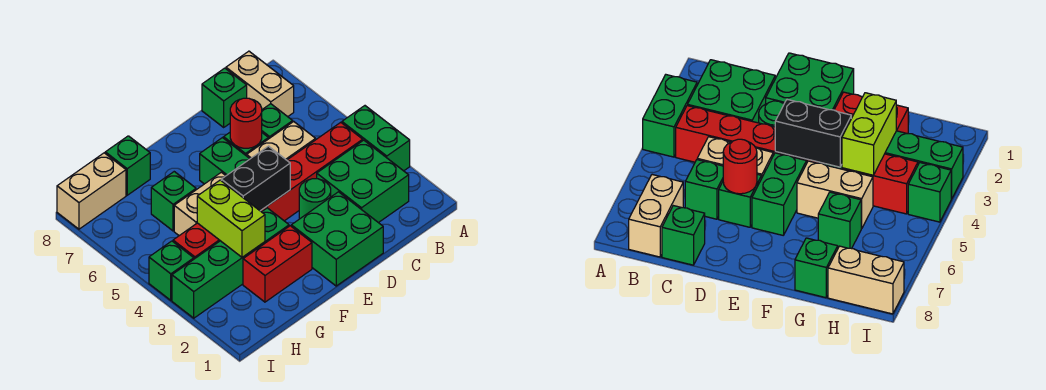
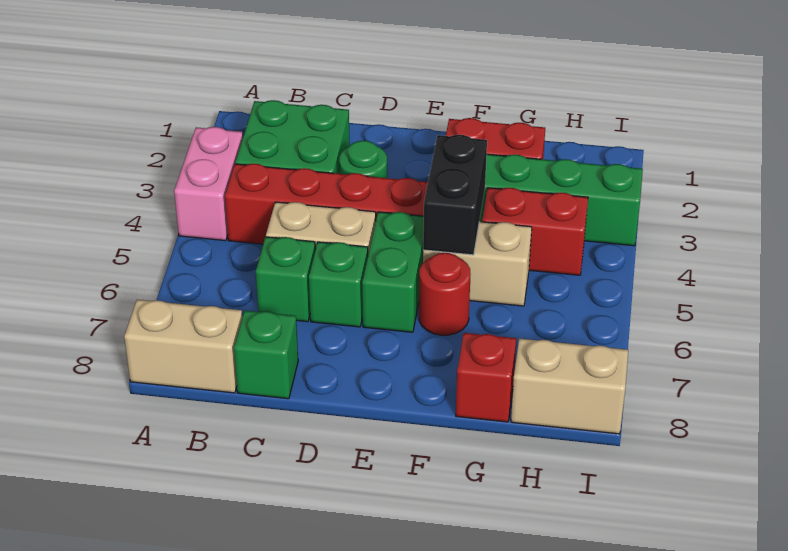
green brick A3:A4 level 1 -> pink brick A3:A4 level 1
tan brick B7:B8 level 1 -> tan brick A8:B8 level 1
green brick D1:E2 level 1 -> none
red round brick D6 level 2 -> red round brick F6 level 1
black brick E4:F4 level 2 -> black brick F4:F5 level 2
lime brick G3:G4 level 2 -> none
green brick G6 level 1 -> none
green brick G8 level 1 -> red brick G8 level 1
green brick I4 level 1 -> none

